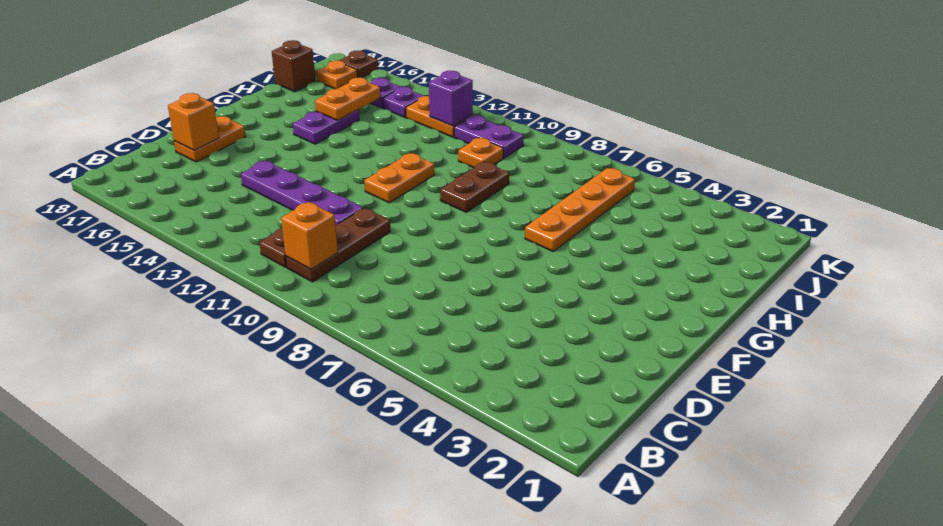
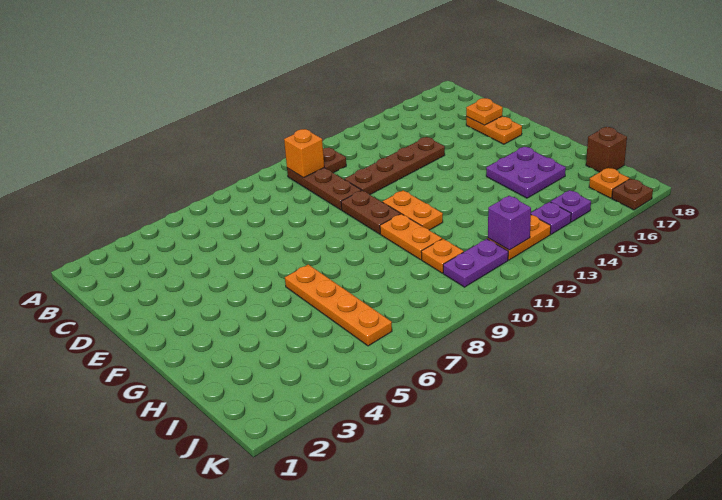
purple plate D11:D14 level 1 -> brown plate D11:D14 level 1
orange brick D17 level 2 -> orange plate D17 level 2
brown plate G9:H9 level 1 -> brown plate E10:F10 level 1
purple plate G15:H15 level 1 -> purple plate G15:H16 level 1
orange plate H15:I15 level 2 -> orange plate G10:H10 level 1

